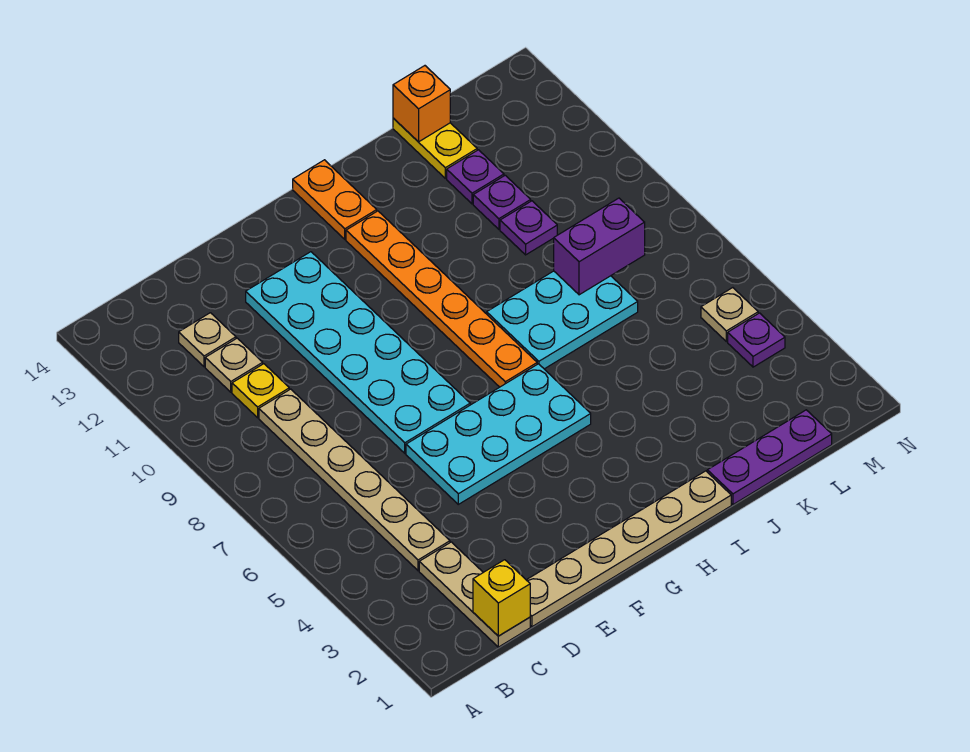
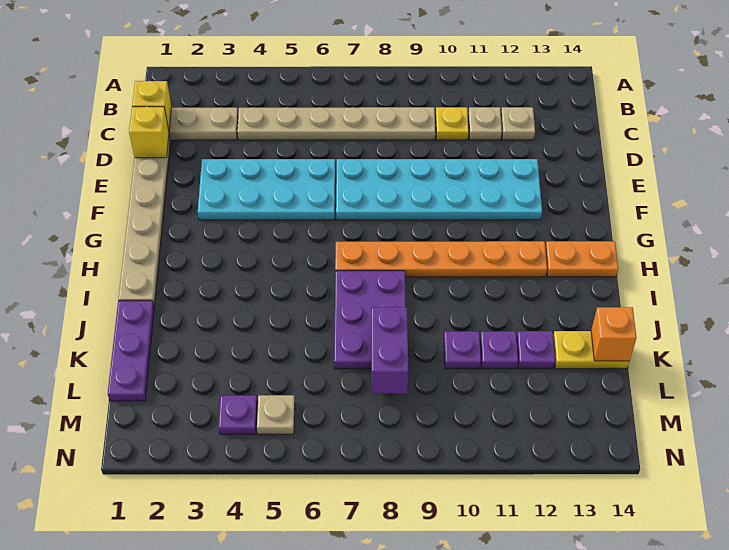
none -> yellow brick D1 level 2
cyan plate E5:H6 level 1 -> cyan plate E3:F6 level 1
cyan plate I7:K8 level 1 -> purple plate I7:K8 level 1

